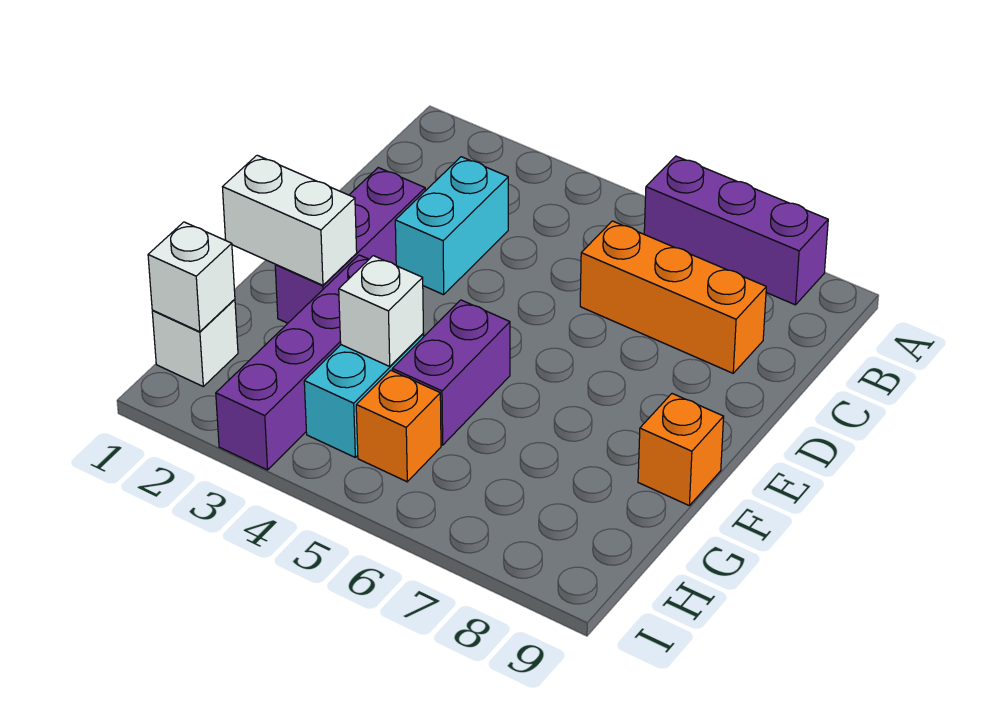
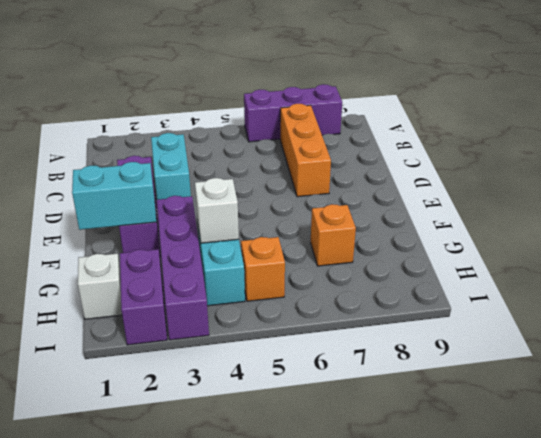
orange brick C6:C8 level 1 -> orange brick B7:D7 level 1
white brick F1:F2 level 2 -> cyan brick F1:F2 level 2
purple brick F5:G5 level 1 -> purple brick H2:I2 level 1
orange brick F9 level 1 -> orange brick G7 level 1
white brick H1 level 2 -> none

